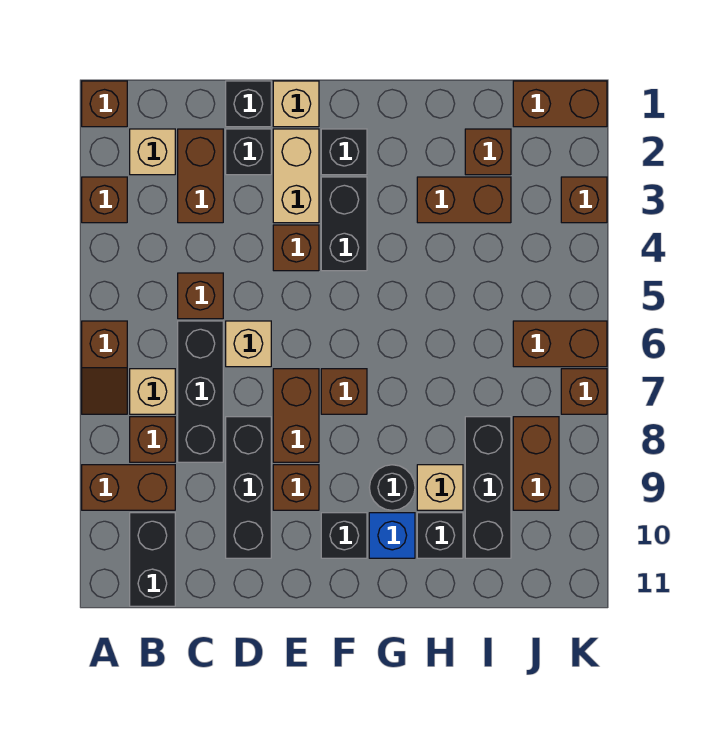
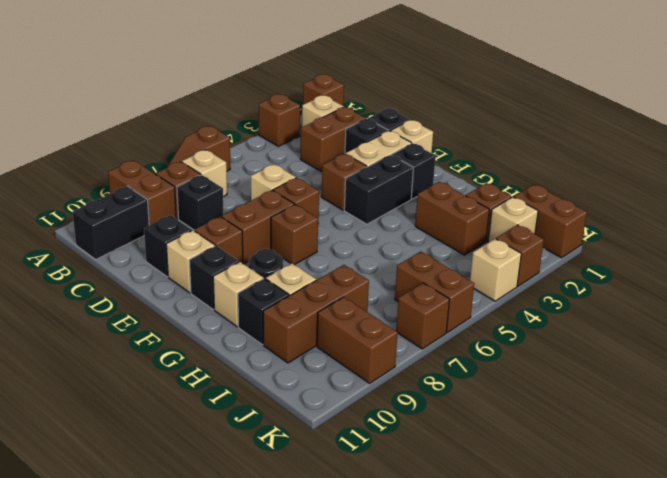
brown brick C5 level 1 -> brown brick E6 level 1
black brick C6:C8 level 1 -> black brick C8 level 1
black brick D8:D10 level 1 -> black brick D10 level 1
none -> tan brick E10 level 1
blue brick G10 level 1 -> tan brick G10 level 1
black brick I8:I10 level 1 -> brown brick I8:I10 level 1
none -> tan brick J2 level 1
brown brick J8:J9 level 1 -> brown brick J9:K9 level 1
none -> tan brick K4 level 1

